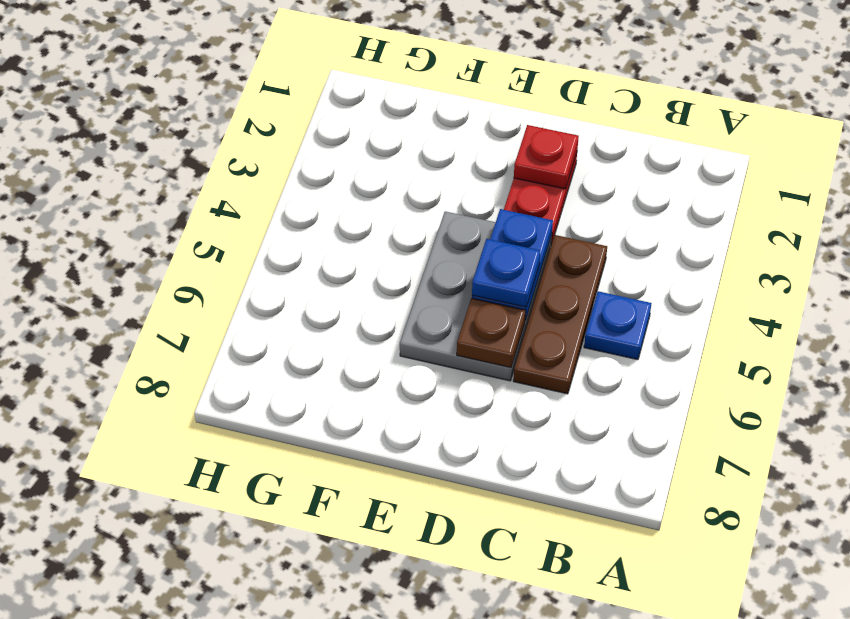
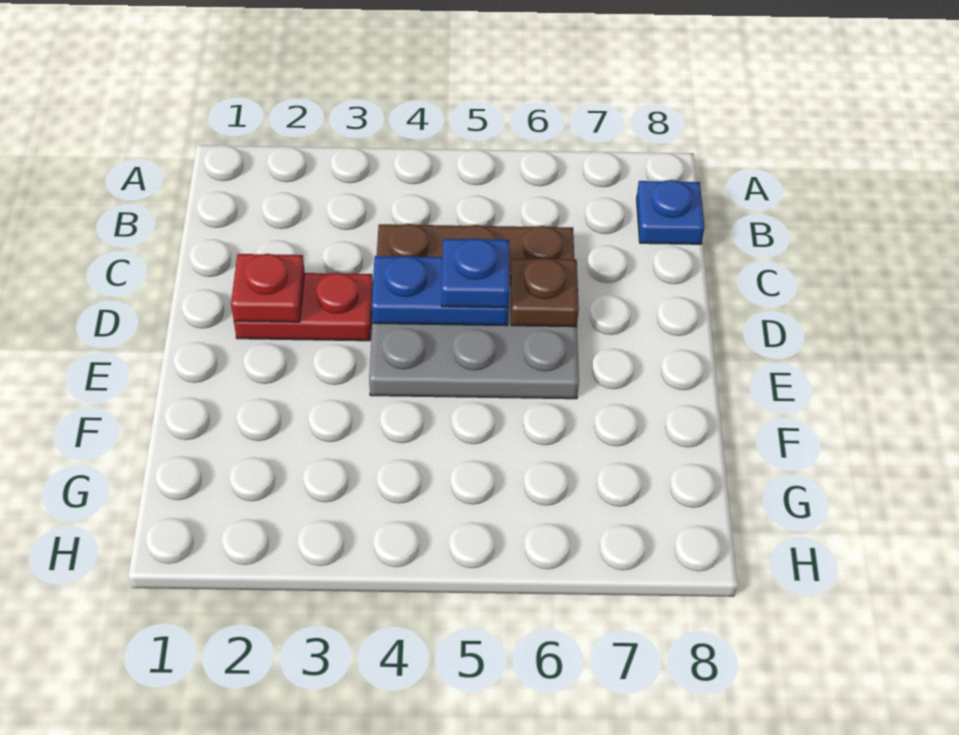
blue plate B5 level 1 -> blue plate B8 level 1

